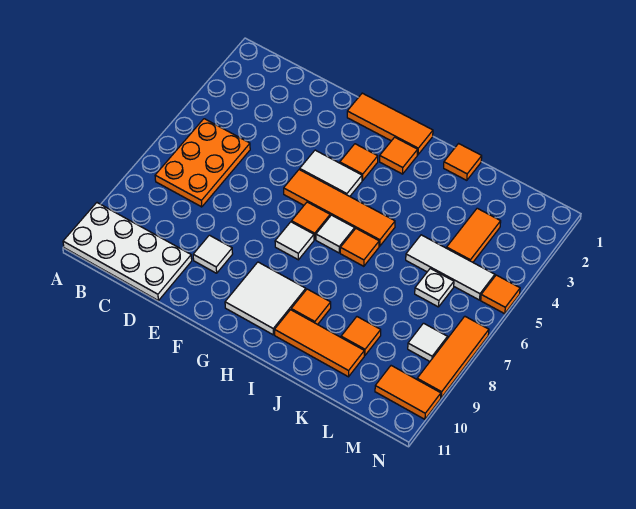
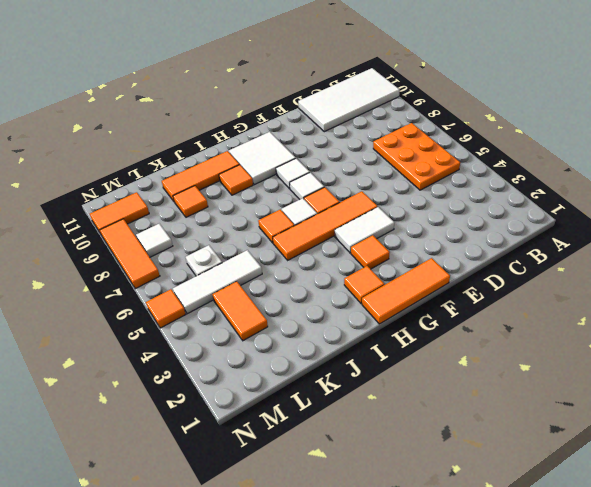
white plate A10:D11 level 1 -> white tile A10:D11 level 1
white tile E9 level 1 -> white tile G8 level 1
orange tile J1 level 1 -> none

